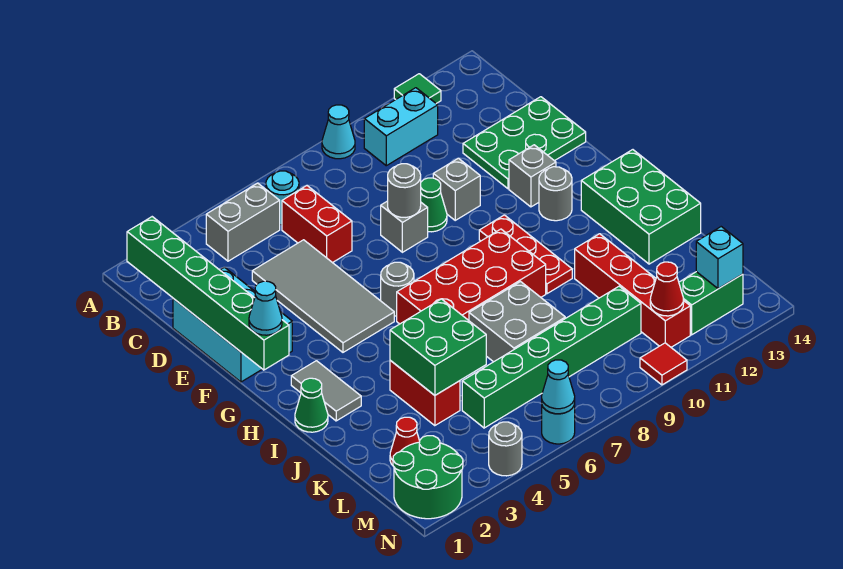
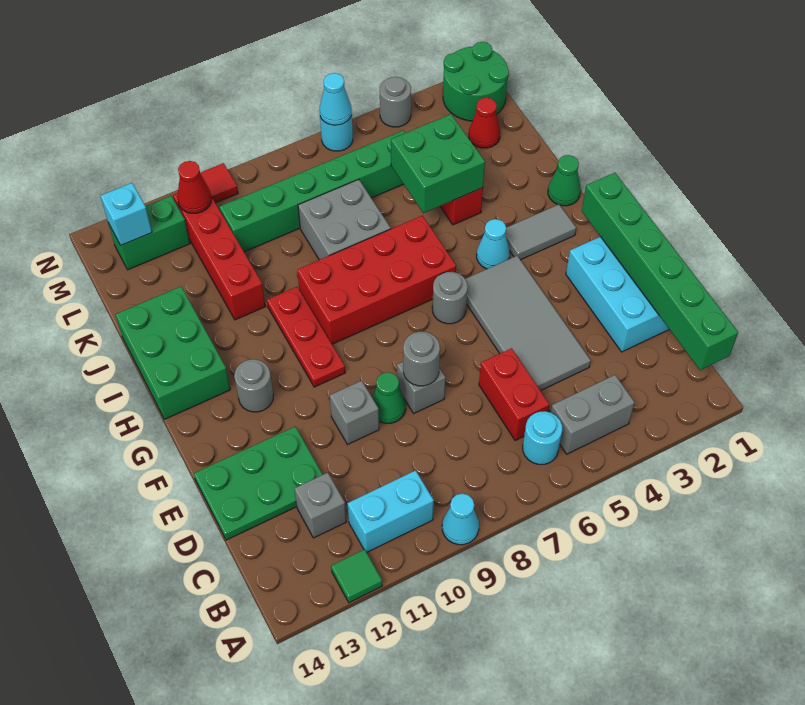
grey brick F12 level 1 -> grey brick C12 level 1
cyan cone G1 level 3 -> cyan cone H4 level 1
grey tile H2:I2 level 1 -> grey tile H2:H3 level 1

